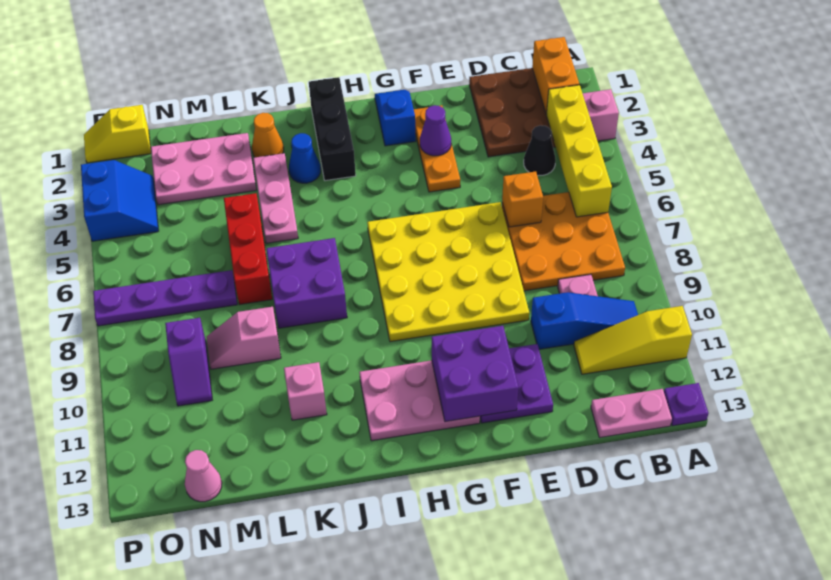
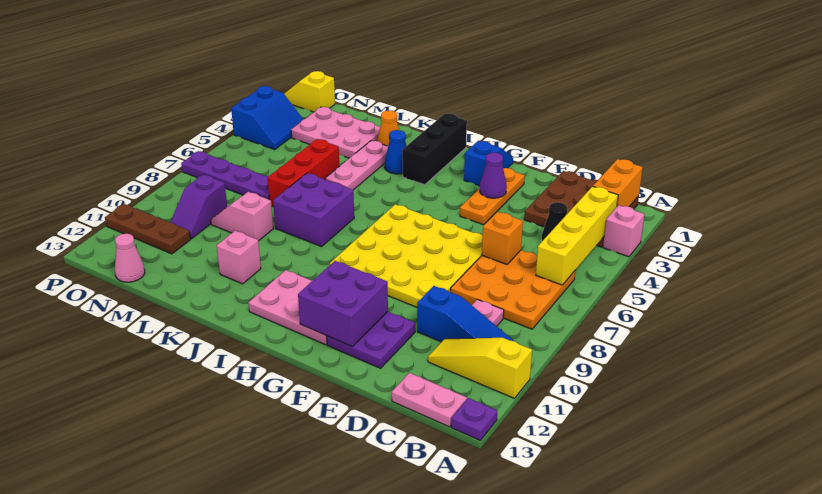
none -> brown plate N11:P11 level 1

